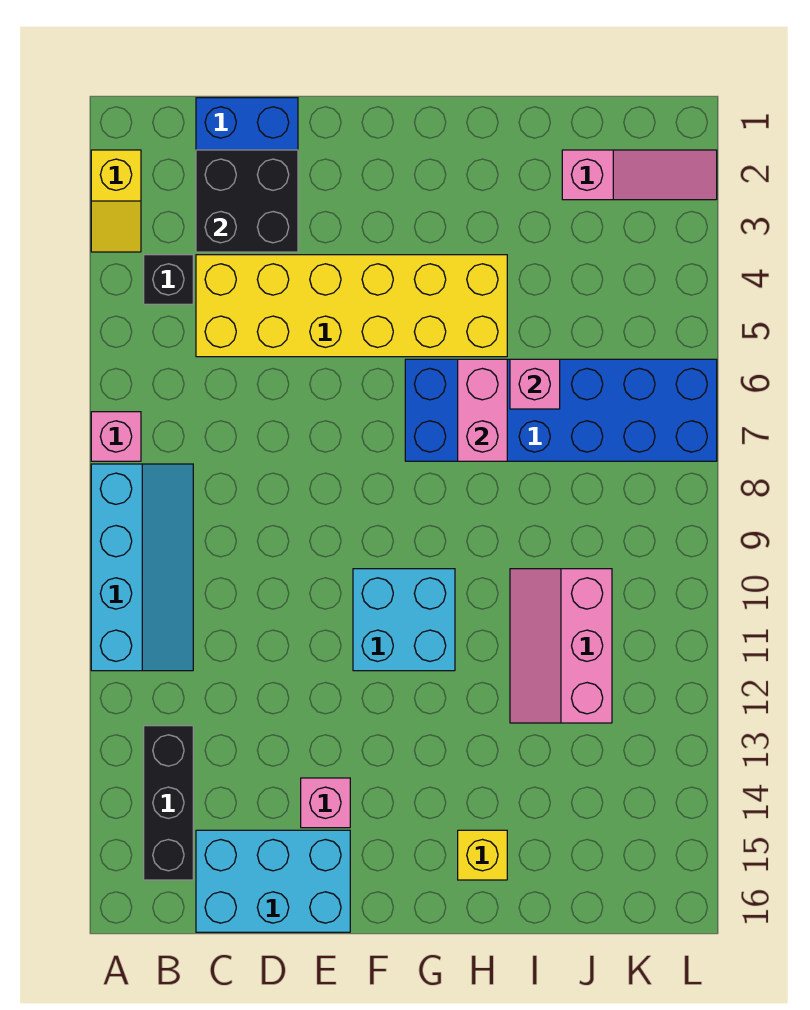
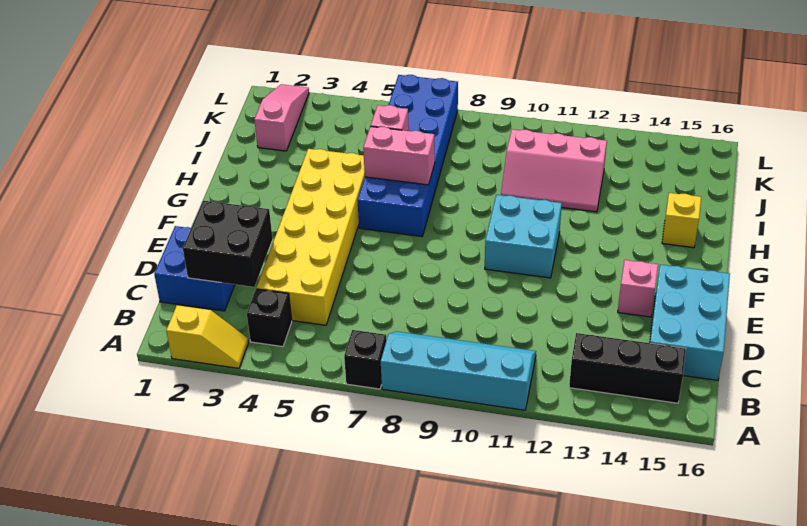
pink brick A7 level 1 -> black brick A7 level 1

